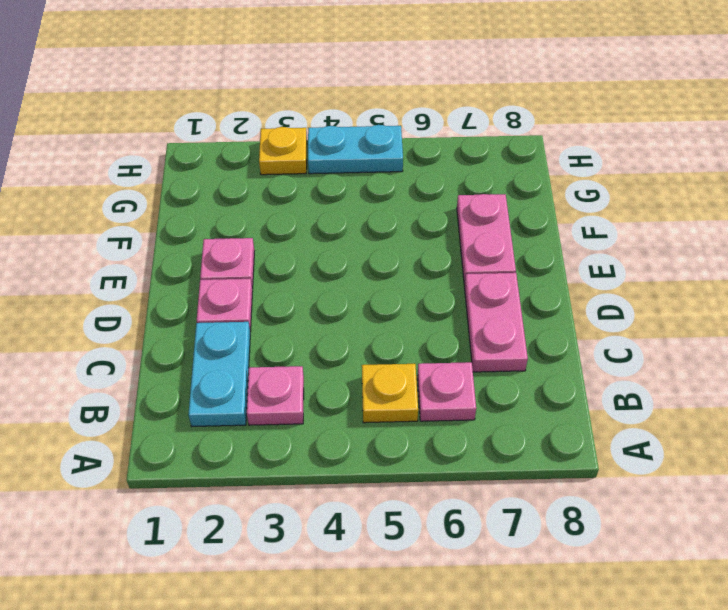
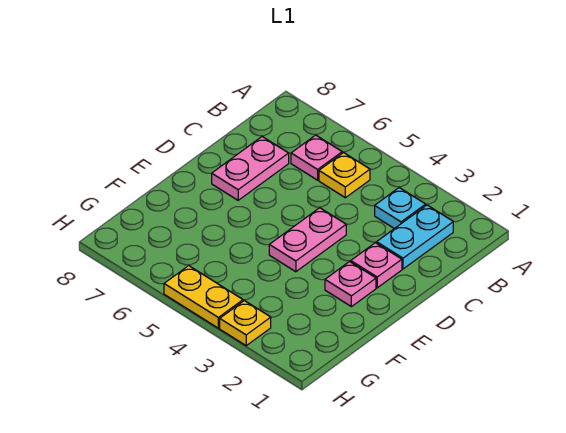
pink plate B3 level 1 -> cyan plate B3 level 1
pink plate E7:F7 level 1 -> pink plate D4:E4 level 1
cyan plate H4:H5 level 1 -> yellow plate H4:H5 level 1

